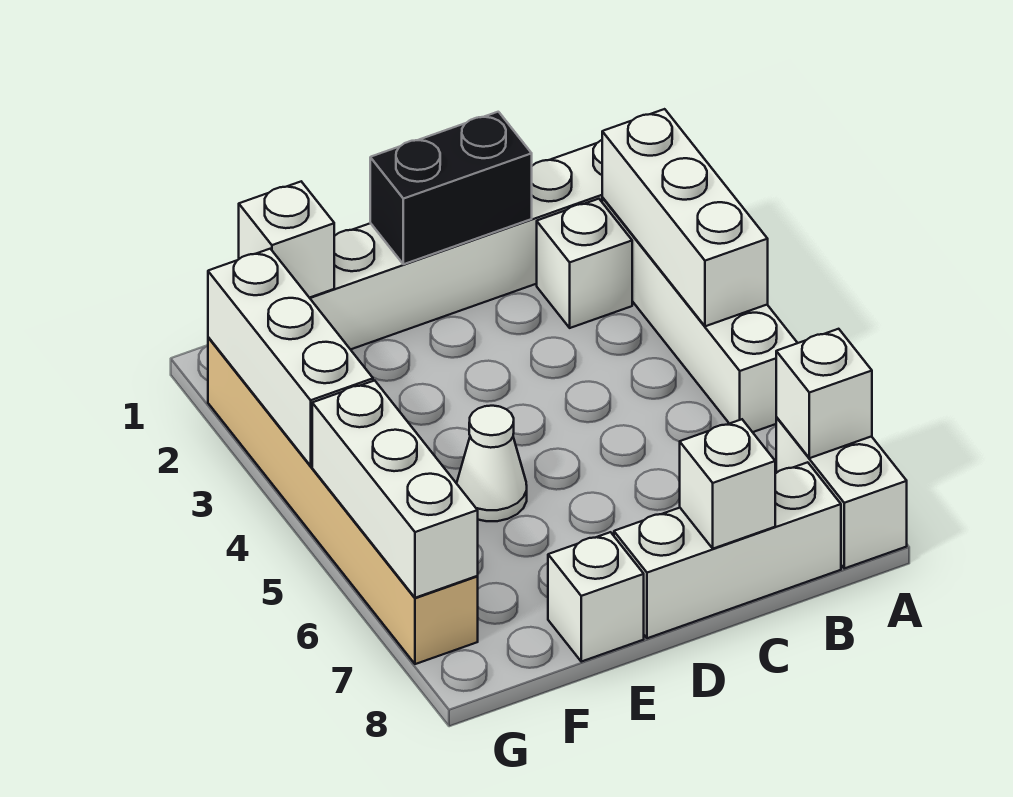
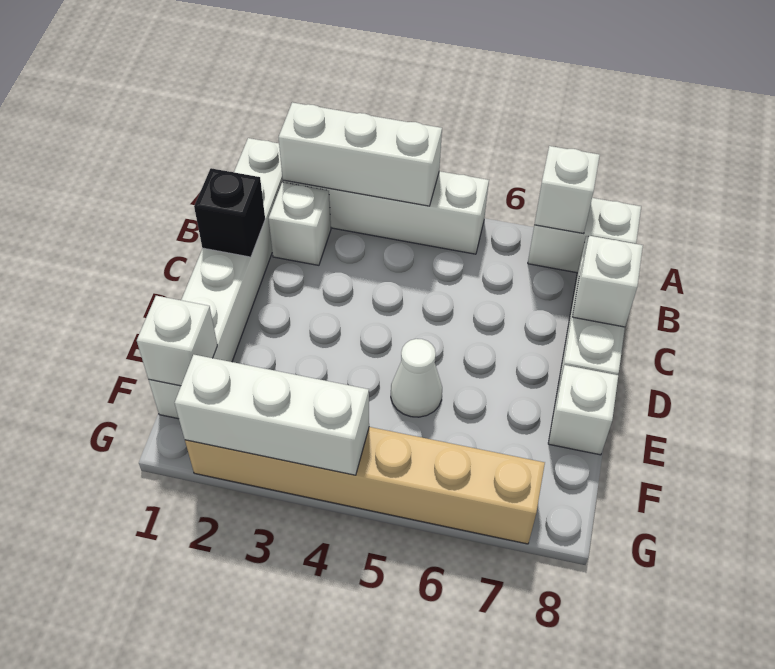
black brick C1:D1 level 2 -> black brick C1 level 2
white brick G5:G7 level 2 -> none

